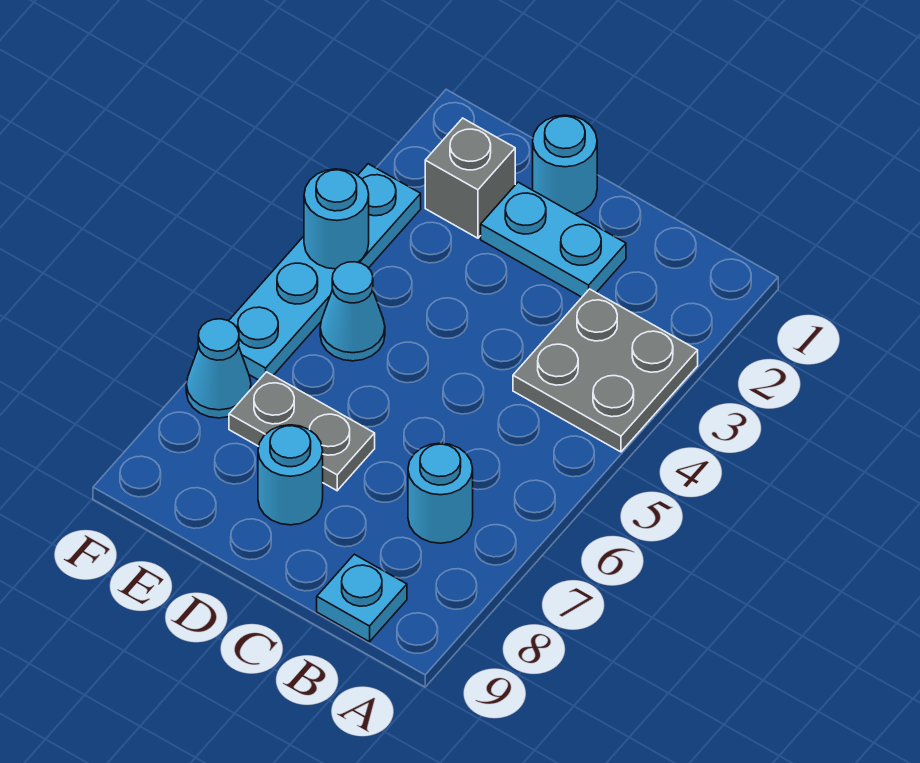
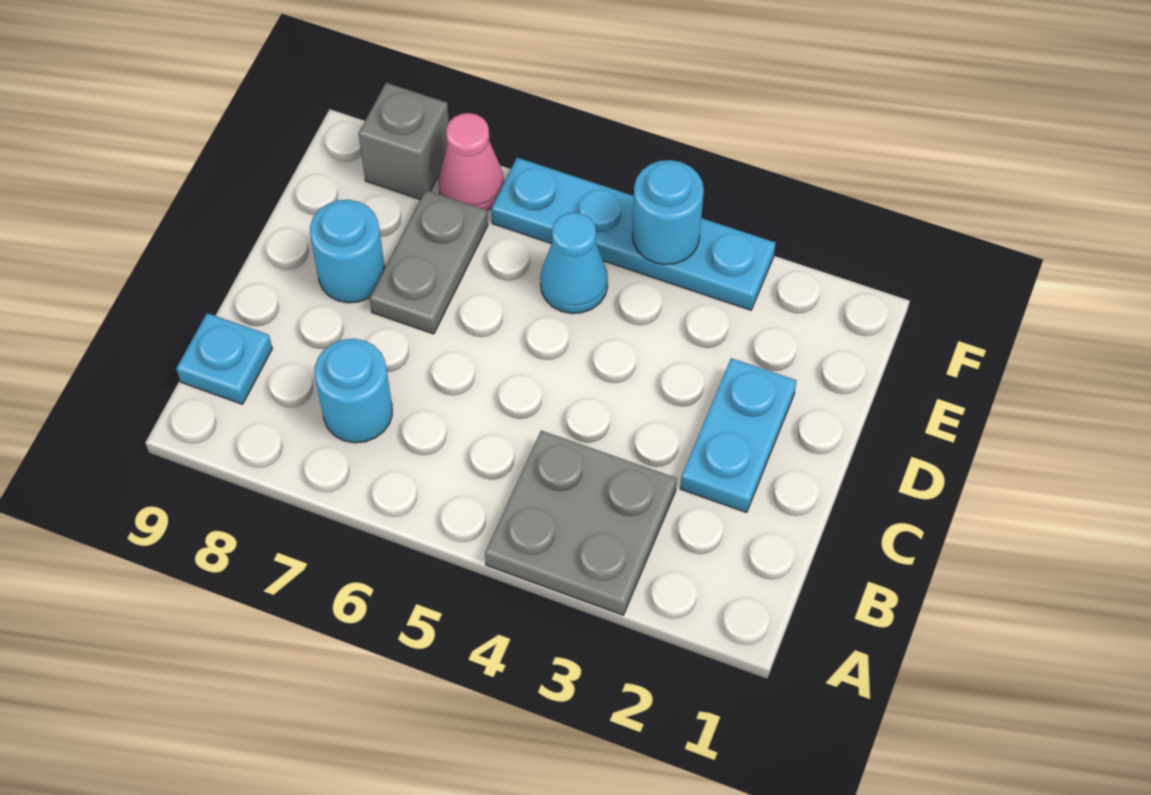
cyan round brick D1 level 1 -> none
grey brick E2 level 1 -> grey brick F8 level 1
cyan cone F7 level 1 -> pink cone F7 level 1

